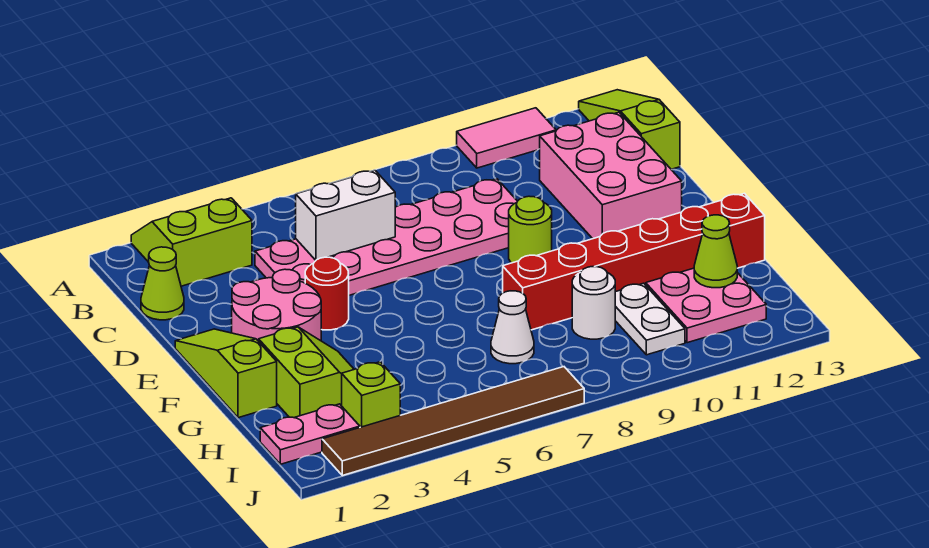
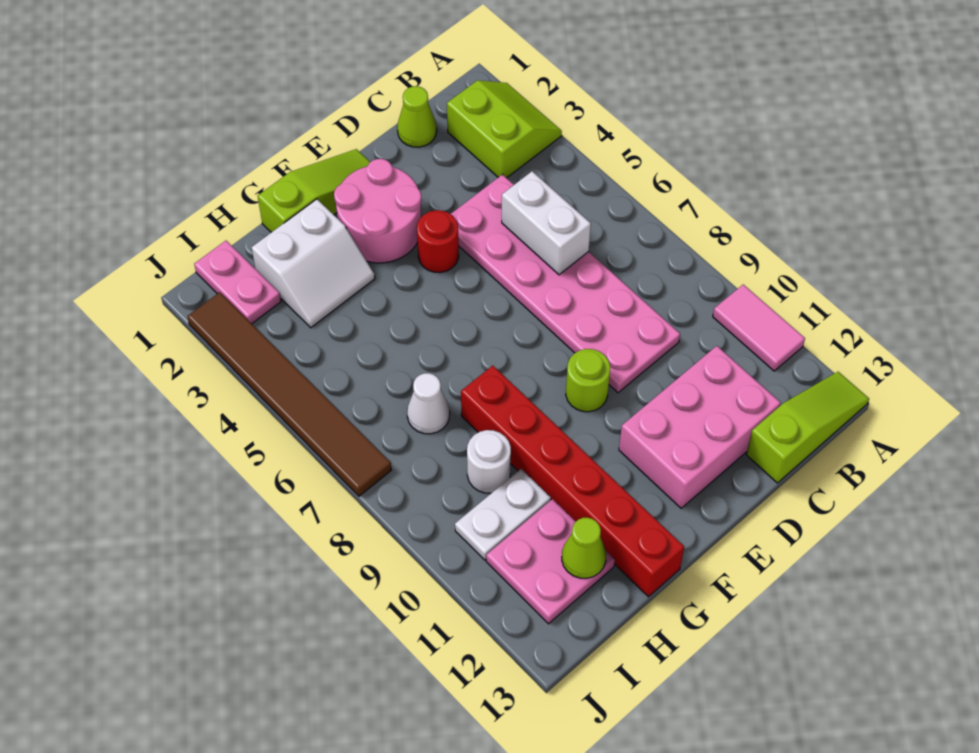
lime slope G2:H3 level 1 top 2 -> white slope G2:H3 level 1 top 2
lime brick I3 level 1 -> none

